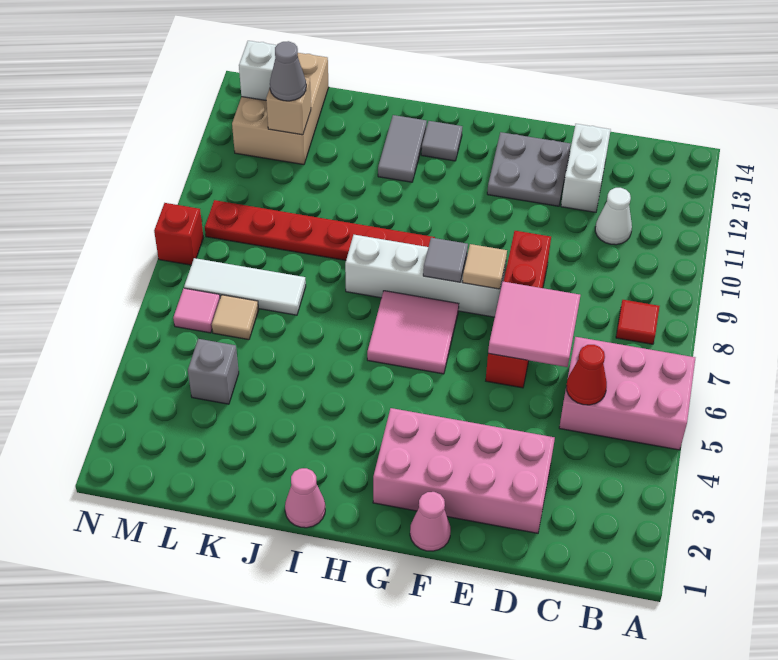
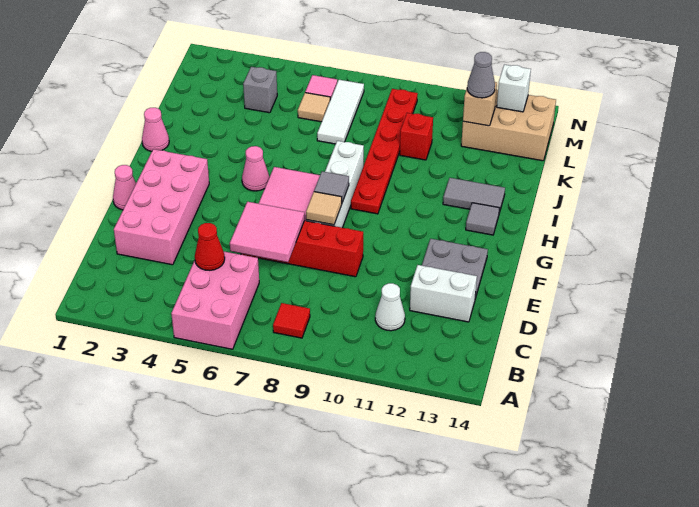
none -> pink cone H5 level 1
red brick N8 level 1 -> red brick K10 level 1

